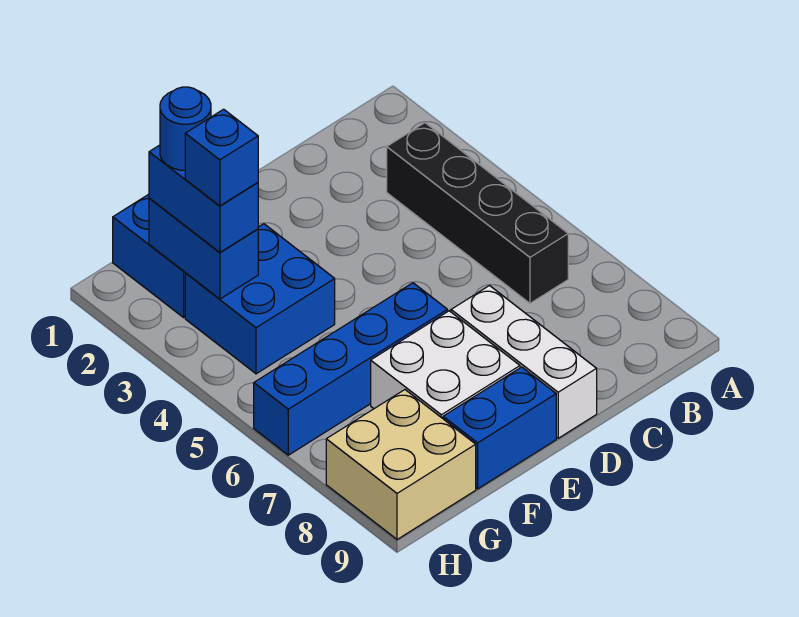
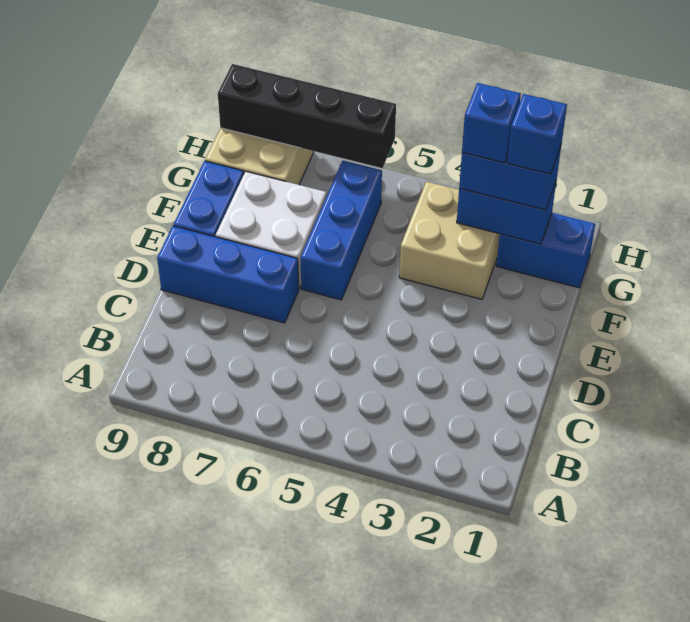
black brick B3:B6 level 1 -> black brick H6:H9 level 2
white brick D7:D9 level 1 -> blue brick D7:D9 level 1
blue brick E6:H6 level 1 -> blue brick E6:G6 level 1
blue brick F3:G4 level 1 -> tan brick F3:G4 level 1
blue round brick G2 level 4 -> blue brick G2 level 4

